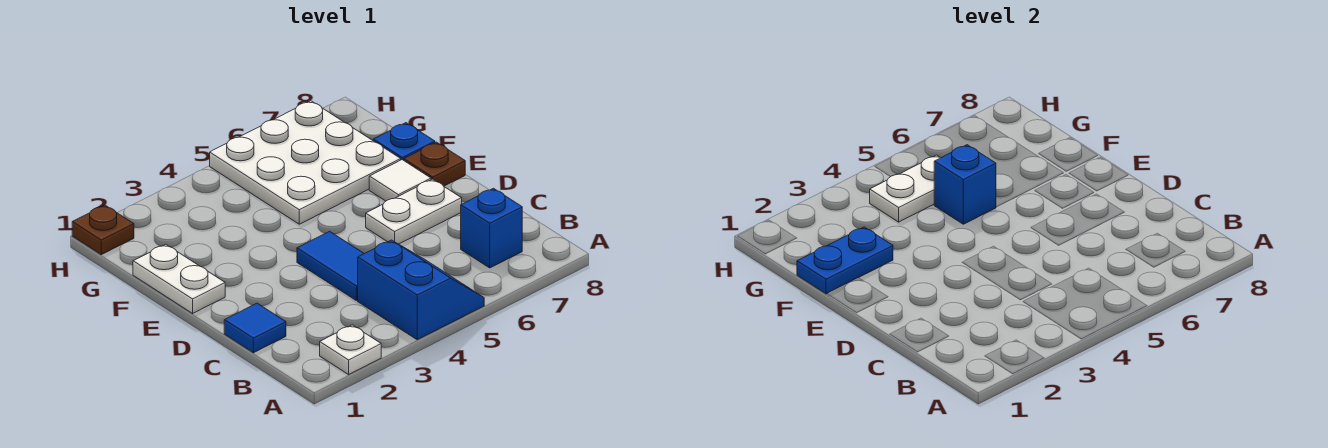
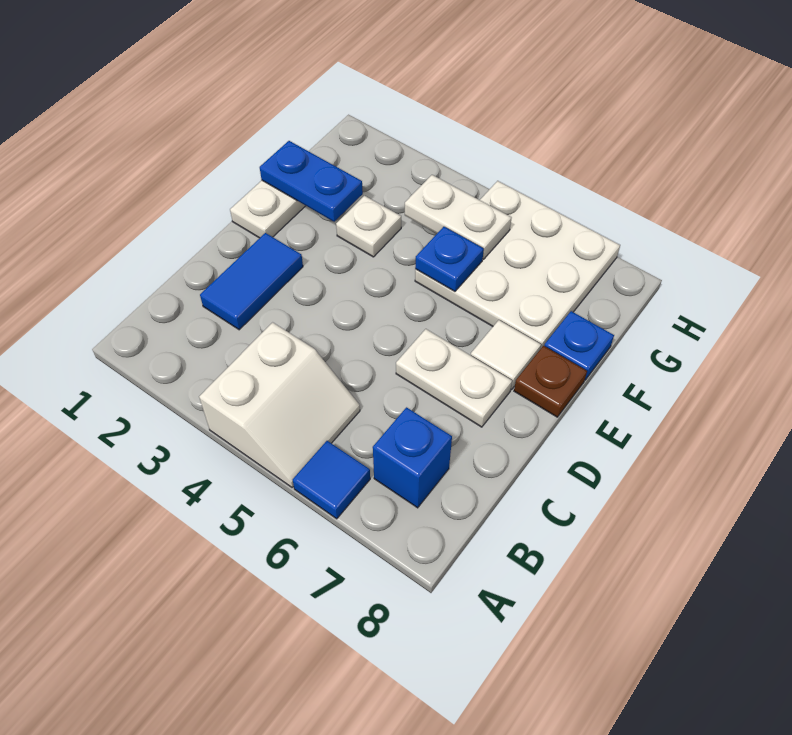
white plate A2 level 1 -> white plate F3 level 1
blue slope A4:B5 level 1 top 4 -> white slope A4:B5 level 1 top 4
blue tile C1 level 1 -> blue tile A6 level 1
blue tile C4:D4 level 1 -> blue tile C2:D2 level 1
blue brick F5 level 2 -> blue plate F5 level 2
brown plate H1 level 1 -> none

